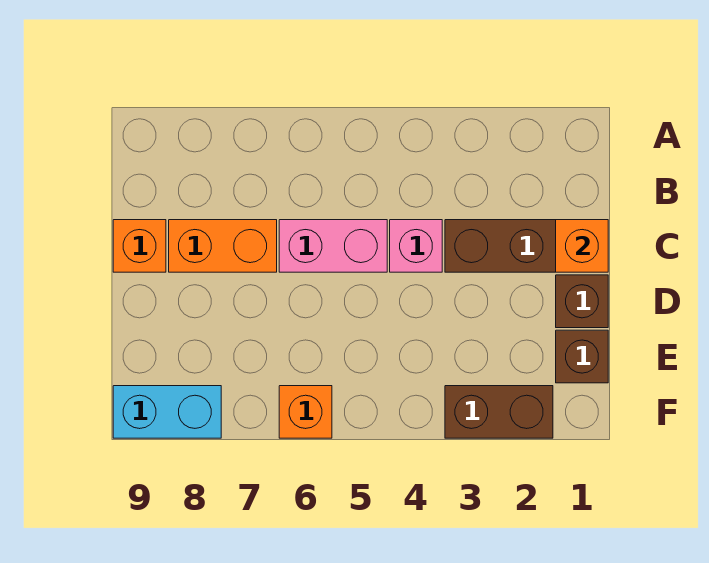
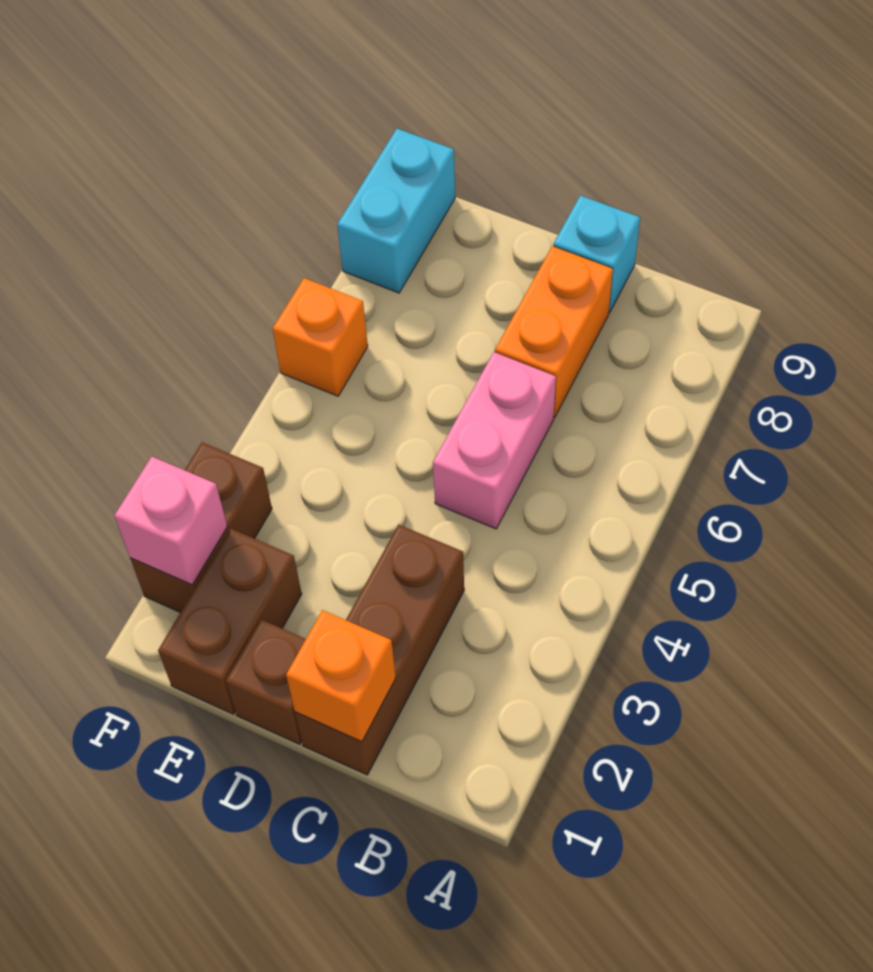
pink brick C4 level 1 -> pink brick F2 level 2
orange brick C9 level 1 -> cyan brick C9 level 1
brown brick E1 level 1 -> brown brick E1:E2 level 1

